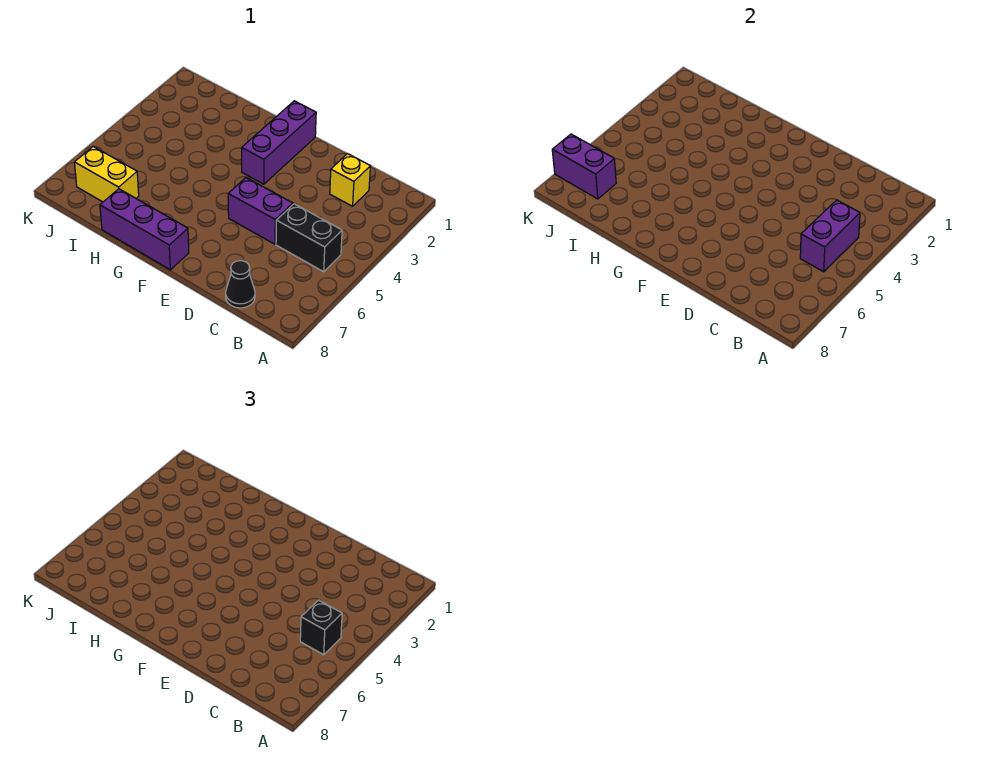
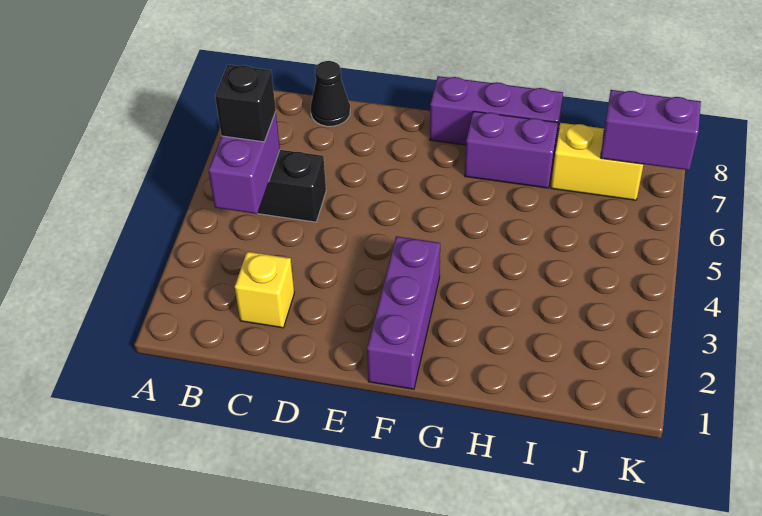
purple brick D5:E5 level 1 -> purple brick G7:H7 level 1

